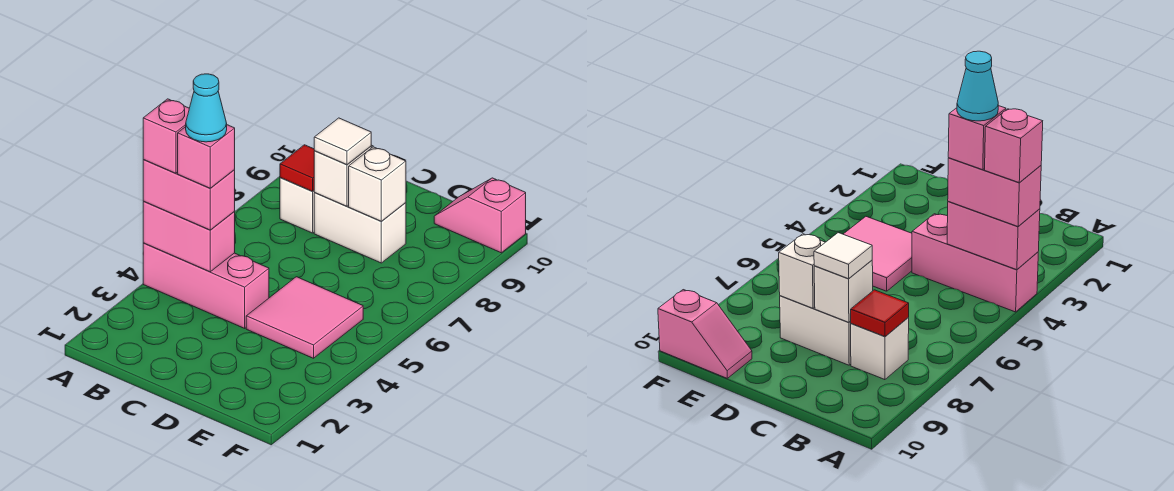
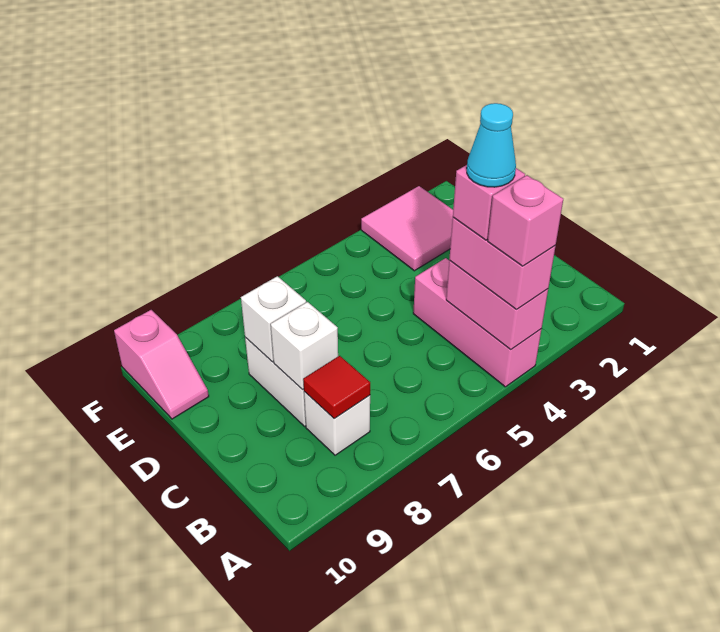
white tile C8 level 3 -> none
pink tile D4:E5 level 1 -> pink tile E2:F3 level 1

